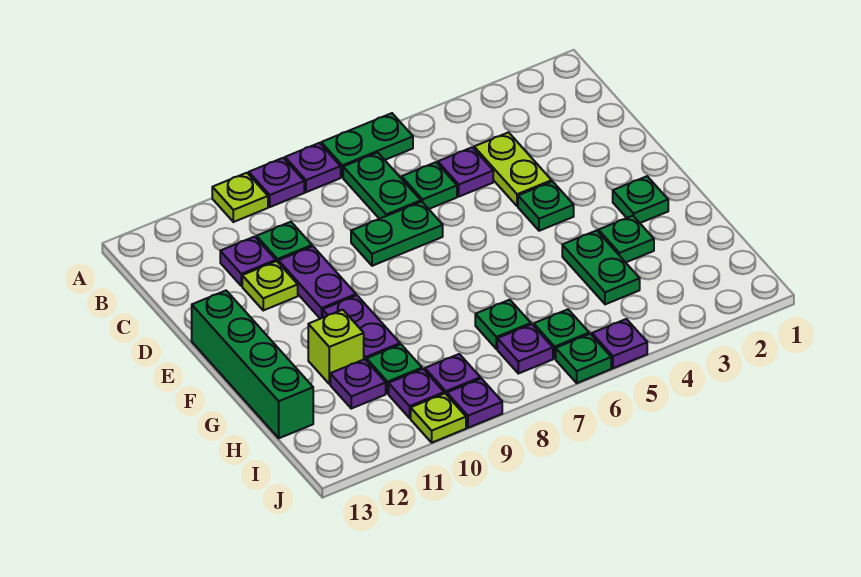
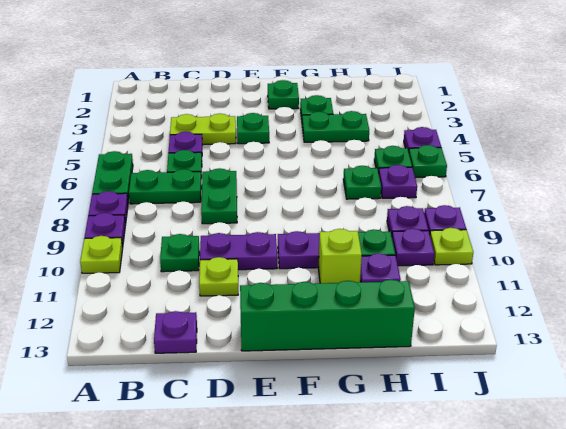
purple plate C11 level 1 -> purple plate C13 level 1

